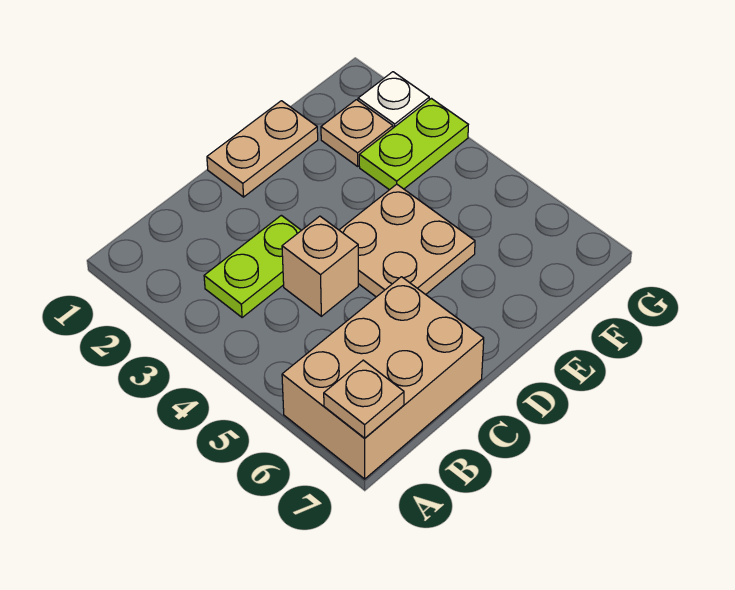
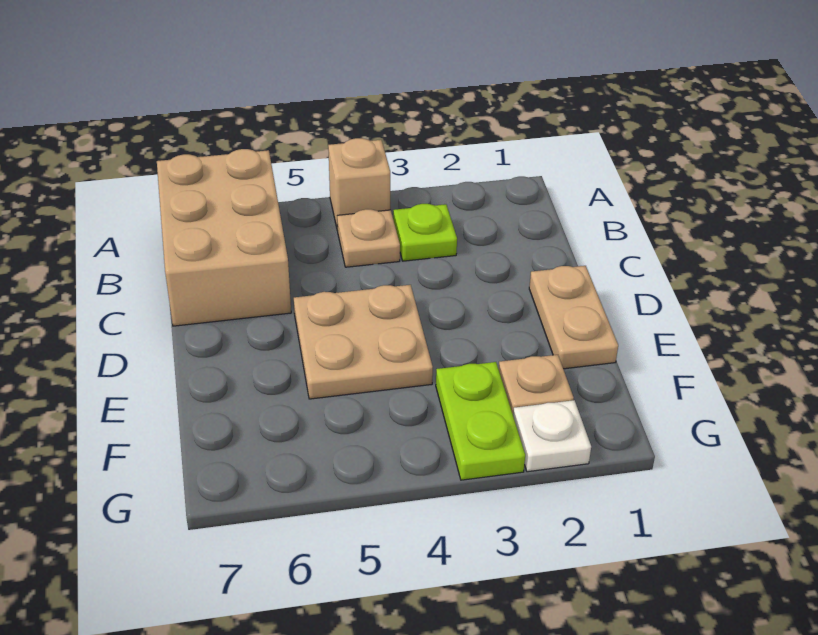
tan plate A7 level 2 -> tan plate B4 level 1
lime plate B3:C3 level 1 -> lime plate B3 level 1
tan brick C4 level 1 -> tan brick A4 level 1

